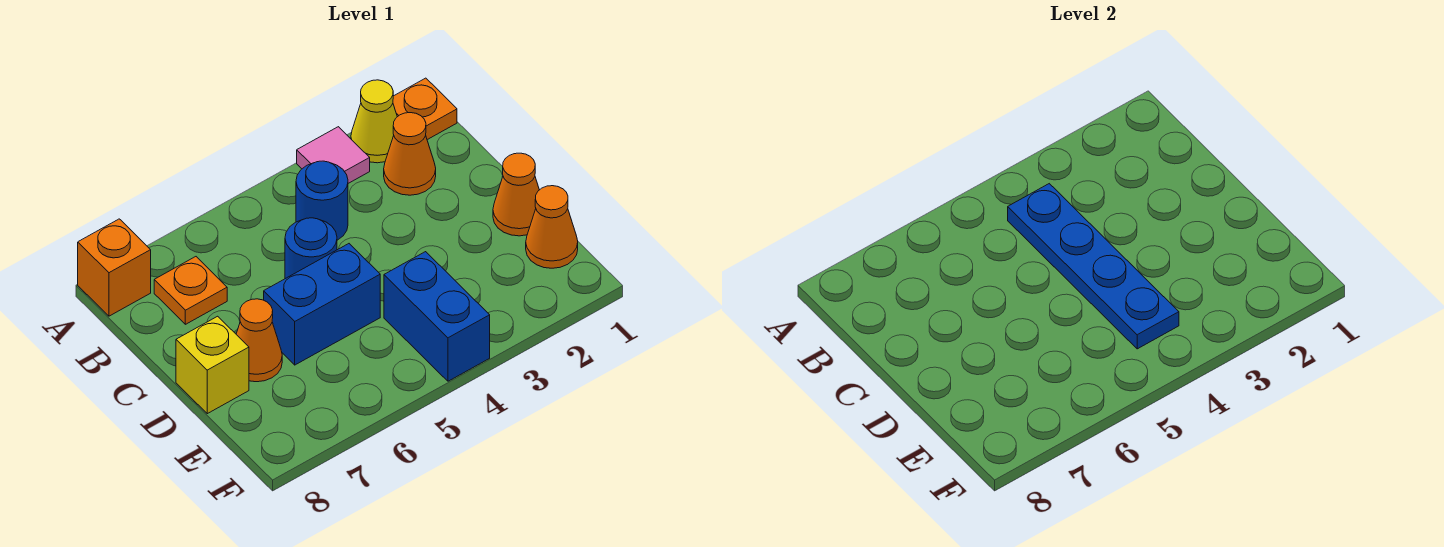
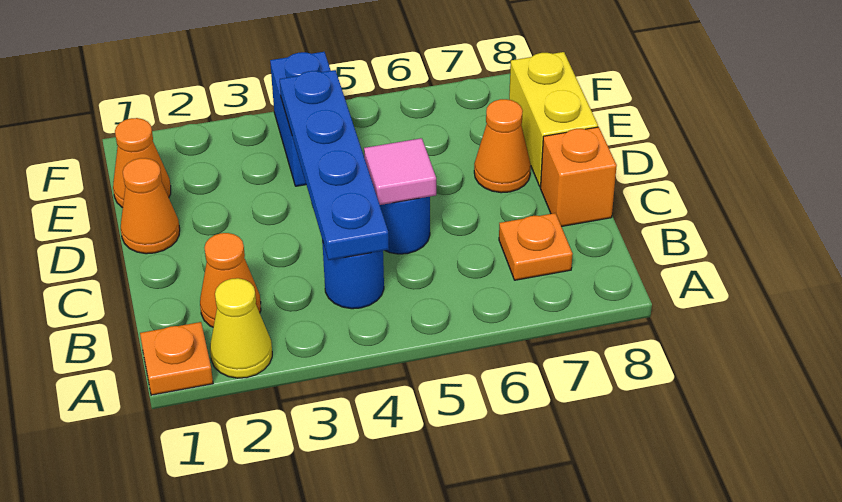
pink tile A3 level 1 -> pink tile C5 level 2
orange brick A8 level 1 -> orange brick C8 level 1
blue brick D5:D6 level 1 -> none
yellow brick D8 level 1 -> yellow brick D8:E8 level 1

